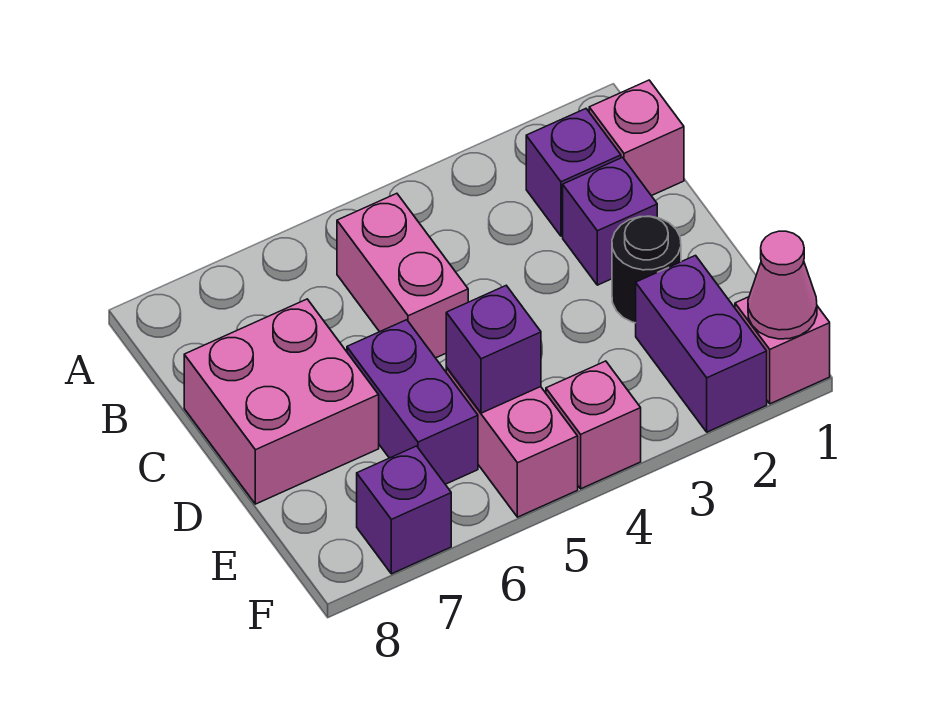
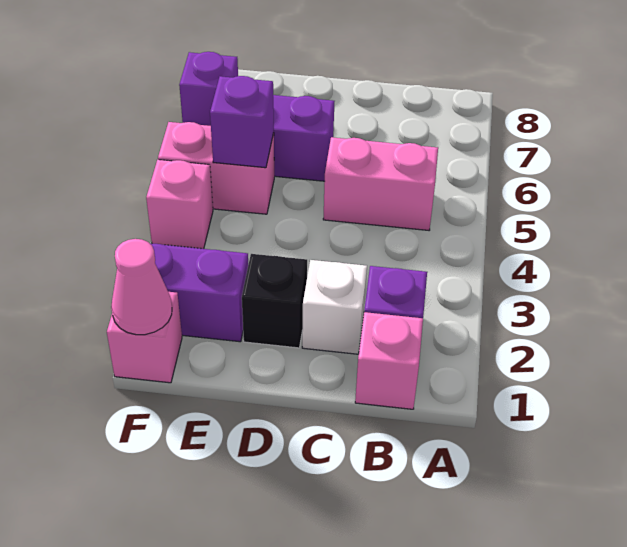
purple brick C2 level 1 -> white brick C2 level 1
pink brick C7:D8 level 1 -> none
black round brick D2 level 1 -> black brick D2 level 1

